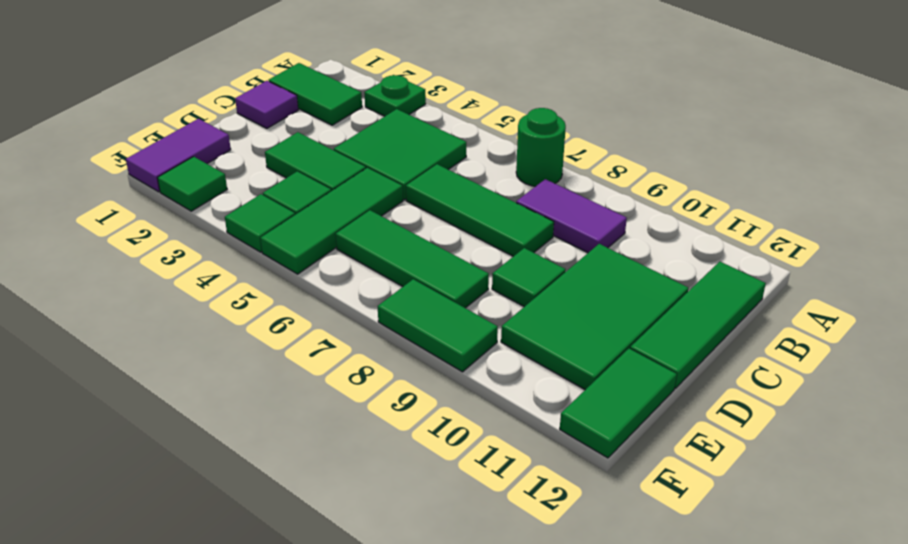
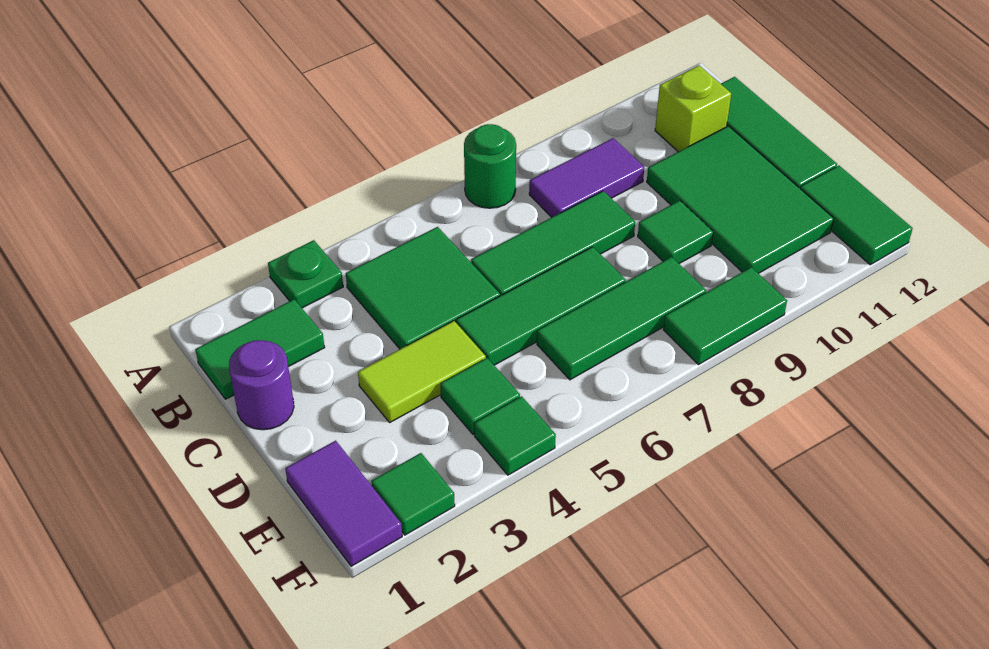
none -> lime brick B11 level 1
purple tile C1 level 1 -> purple round brick C1 level 1
green tile D3:D4 level 1 -> lime tile D3:D4 level 1
green tile D5:F5 level 1 -> green tile D5:D7 level 1

